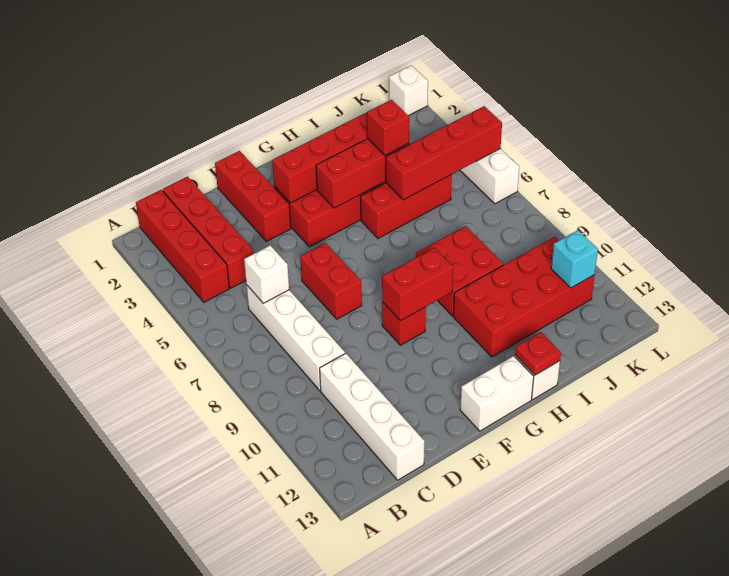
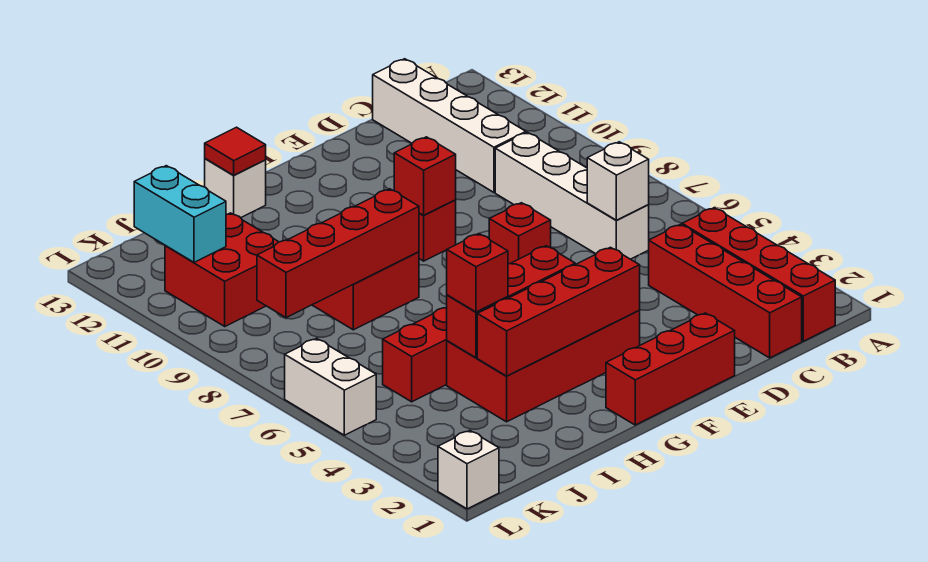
red brick E1:E3 level 1 -> red brick E1:G1 level 1
red brick E6:E7 level 1 -> red brick E7 level 1
red brick F9:G9 level 2 -> red brick F9 level 2
white brick F13:G13 level 1 -> none
red brick H10:K11 level 1 -> red brick J10:K11 level 1
red plate H13 level 2 -> red tile H13 level 2
red brick I5:L5 level 2 -> red brick H8:K8 level 2
cyan brick K11 level 2 -> cyan brick K11:K12 level 2

